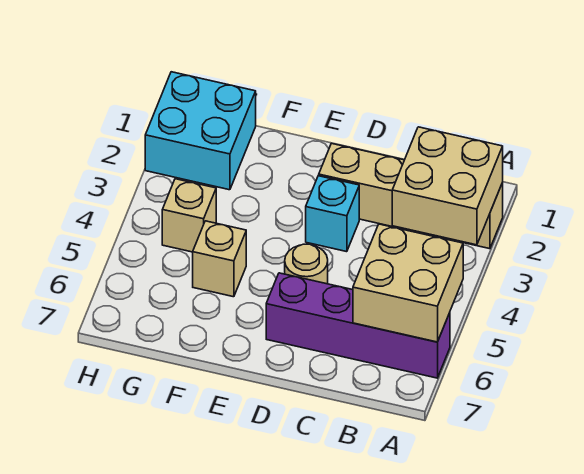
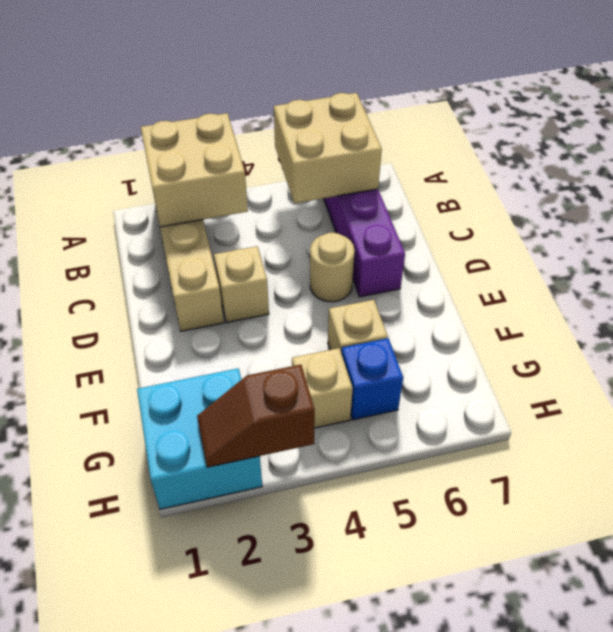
cyan brick D3 level 1 -> tan brick D3 level 1
none -> blue brick G5 level 1
none -> brown slope H2:H3 level 2 top 3

